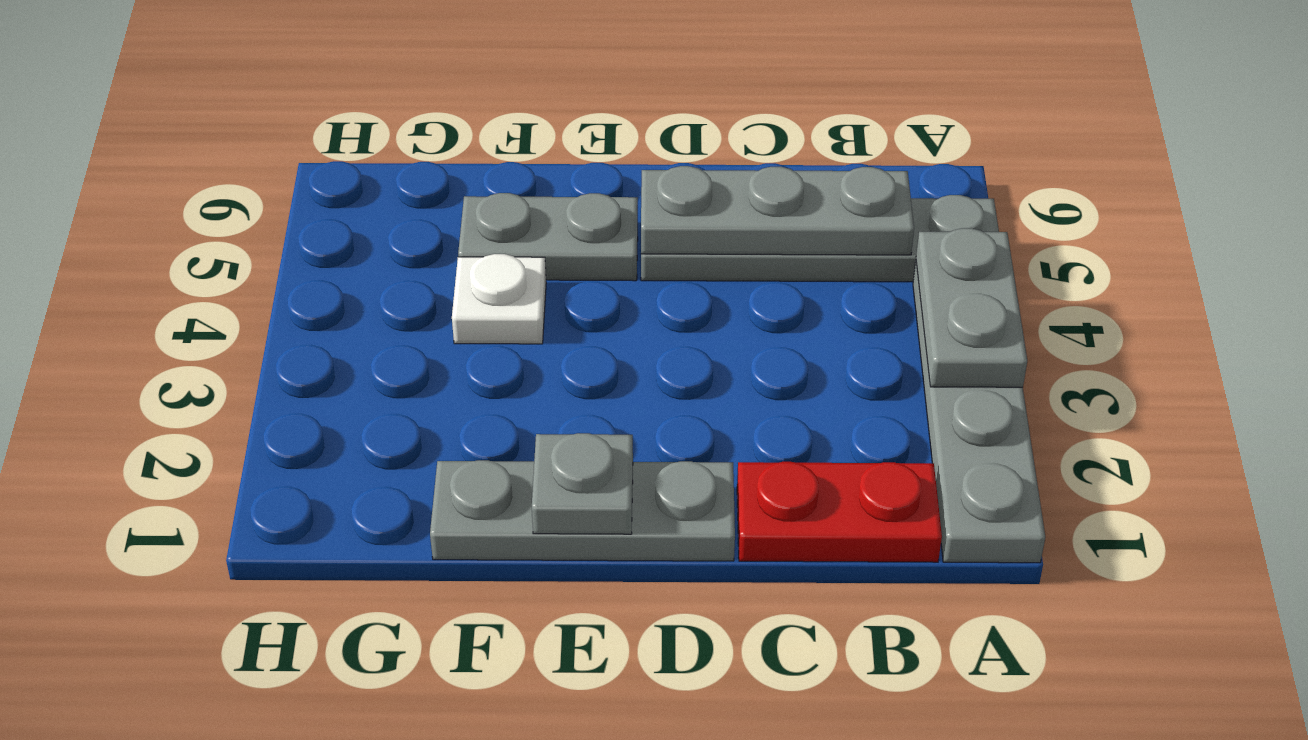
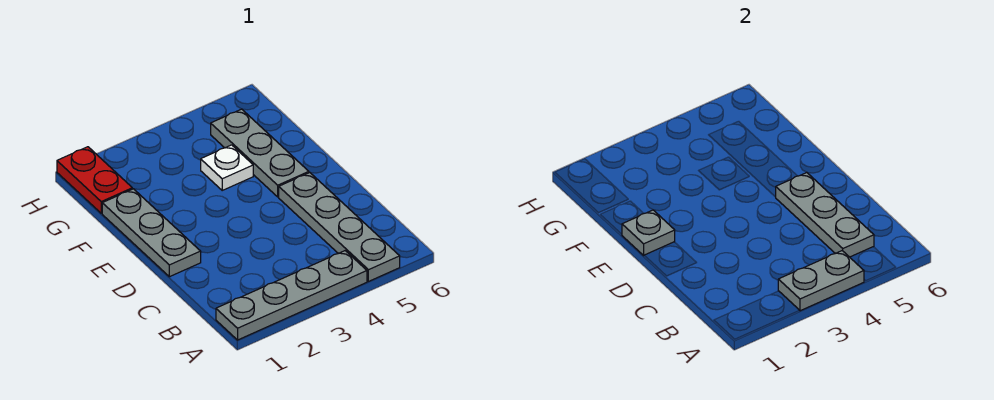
red plate B1:C1 level 1 -> red plate G1:H1 level 1
grey plate E5:F5 level 1 -> grey plate E5:G5 level 1

